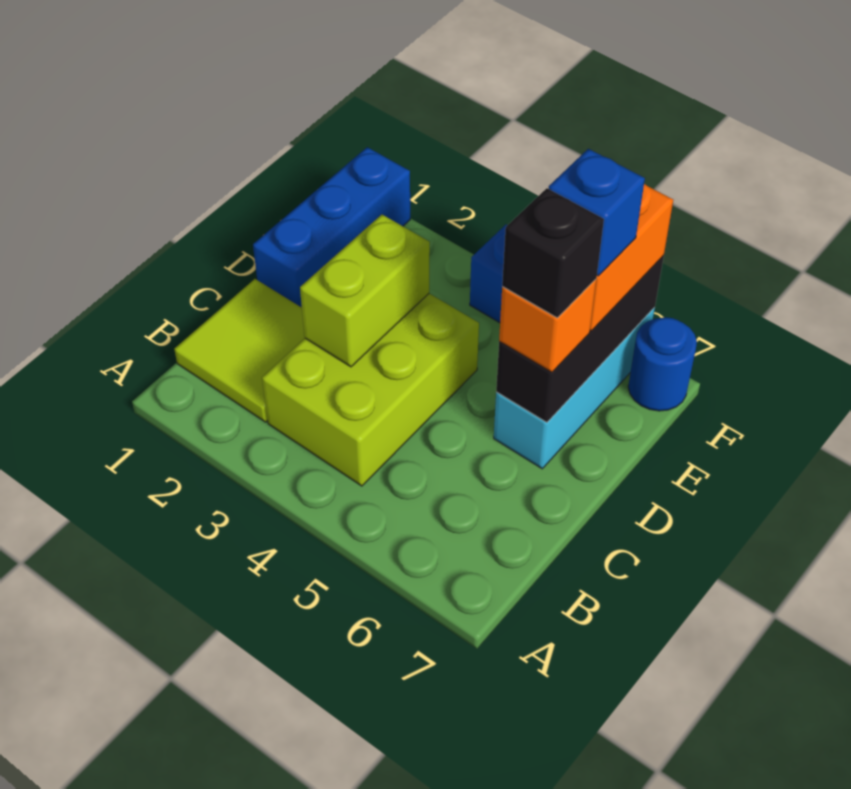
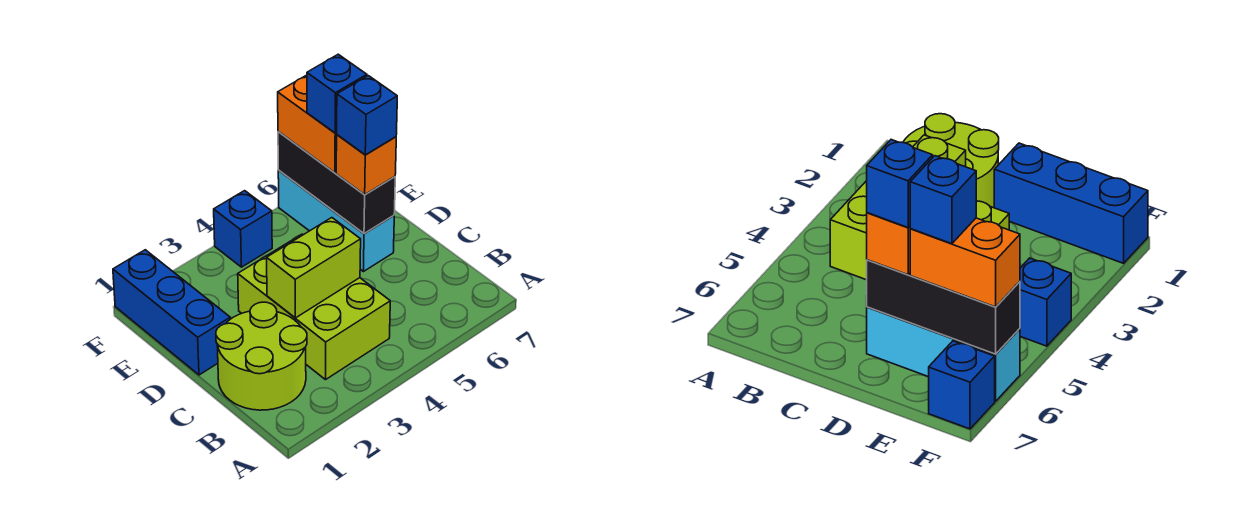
lime tile B1:C2 level 1 -> lime round brick B1:C2 level 1
lime brick C3:D3 level 2 -> lime brick C3:C4 level 2
black brick D6 level 4 -> blue brick D6 level 4
blue round brick F7 level 1 -> blue brick F7 level 1

